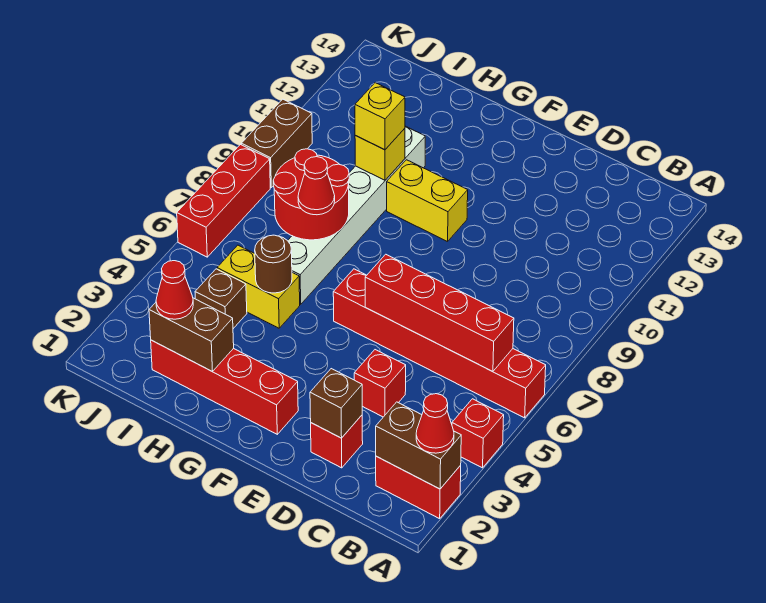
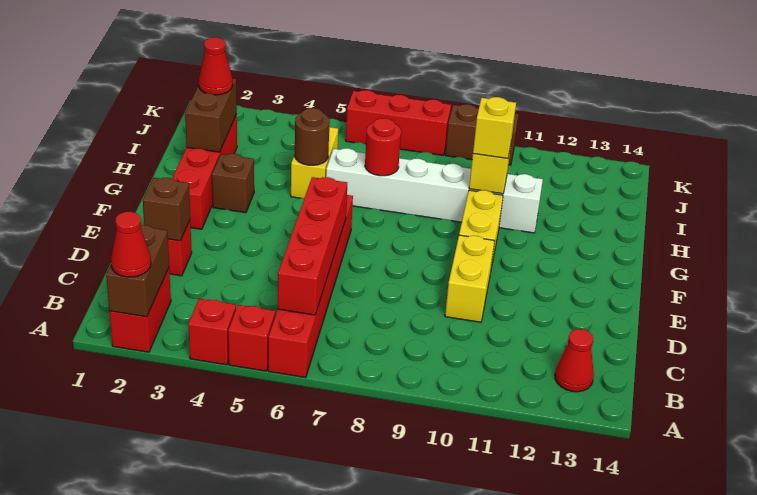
red brick D4 level 1 -> red brick A5 level 1
none -> yellow brick D10:E10 level 1
red round brick H7:I8 level 2 -> red round brick H7 level 2
red cone H7 level 3 -> red cone B13 level 1
brown brick I4 level 1 -> brown brick G3 level 1

